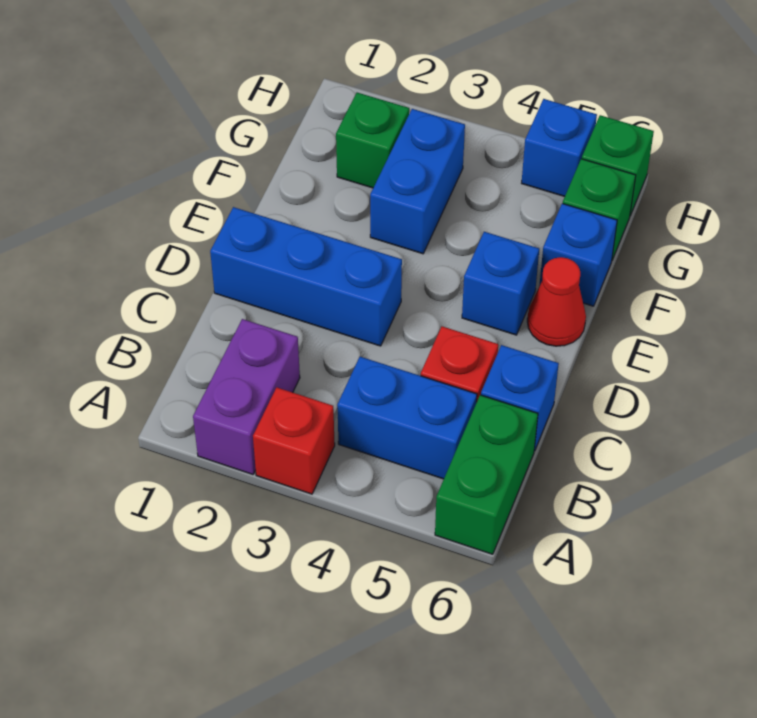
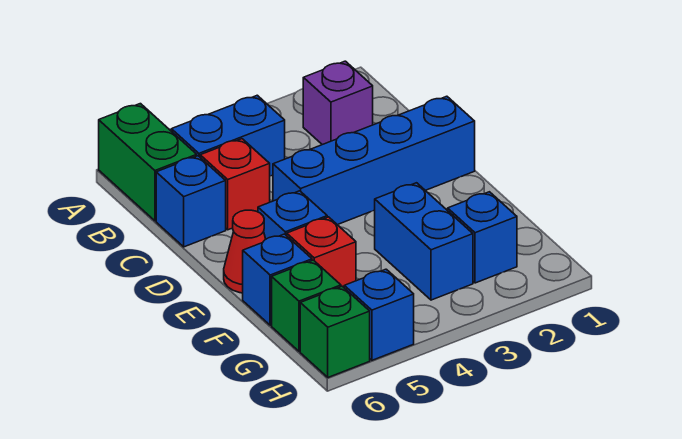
purple brick A2:B2 level 1 -> purple brick B2 level 1
red brick A3 level 1 -> red brick F5 level 1
blue brick D1:D3 level 1 -> blue brick D1:D4 level 1
green brick G2 level 1 -> blue brick G2 level 1

